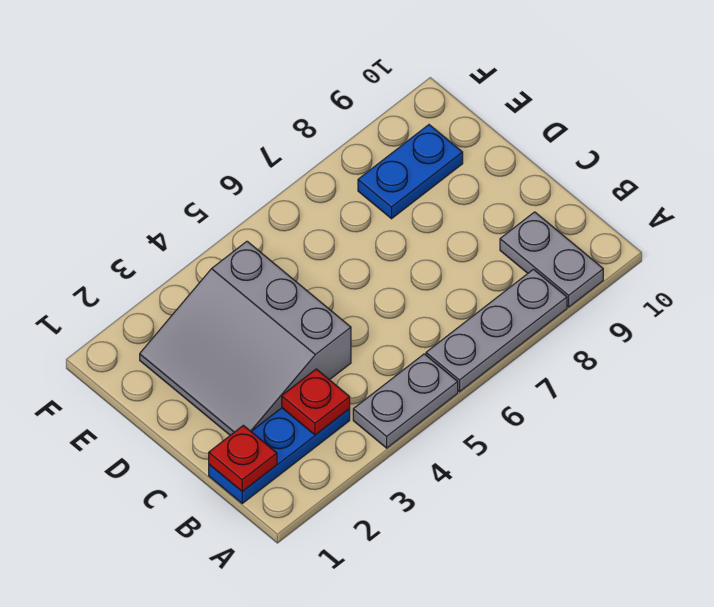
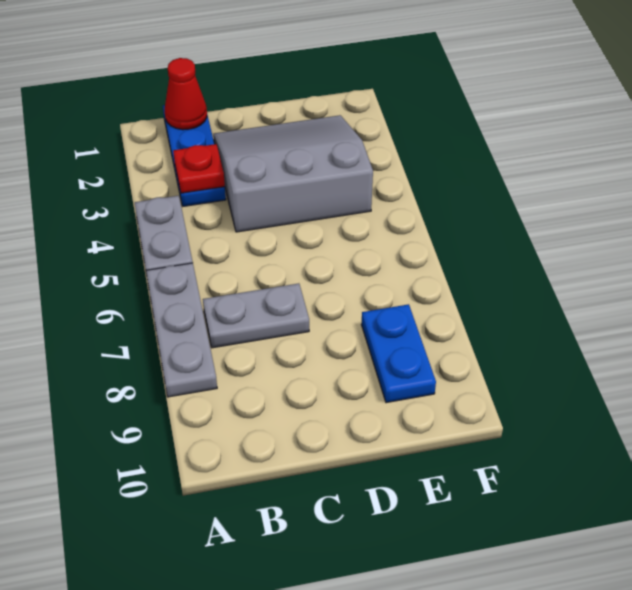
grey plate A9:B9 level 1 -> grey plate B7:C7 level 1
red plate B1 level 2 -> red cone B1 level 2

